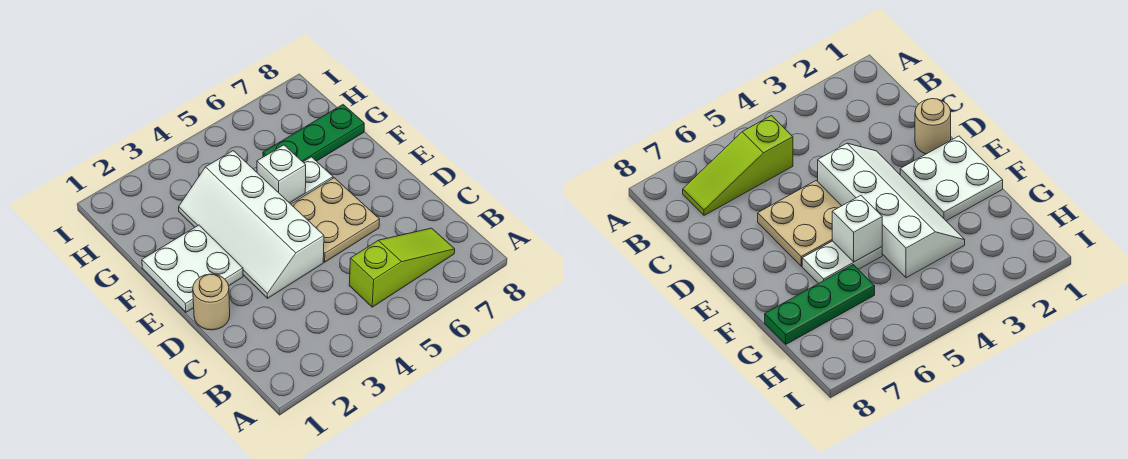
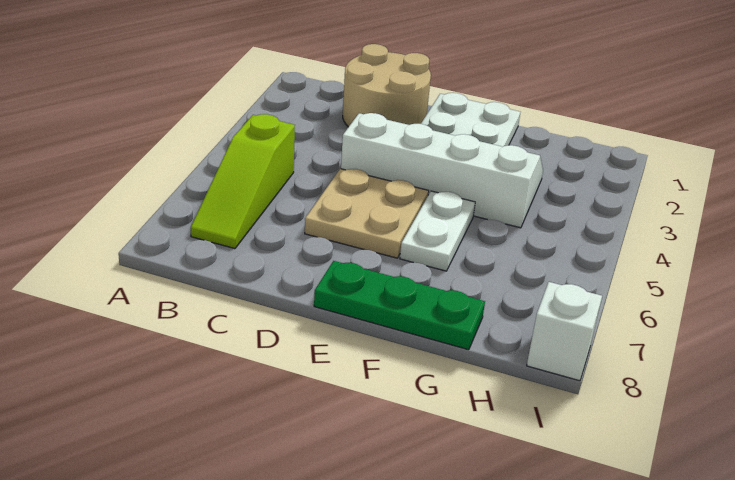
tan round brick D1 level 1 -> tan round brick C1:D2 level 1
white brick F5 level 2 -> white brick I8 level 1
green plate G6:G8 level 1 -> green plate E8:G8 level 1

